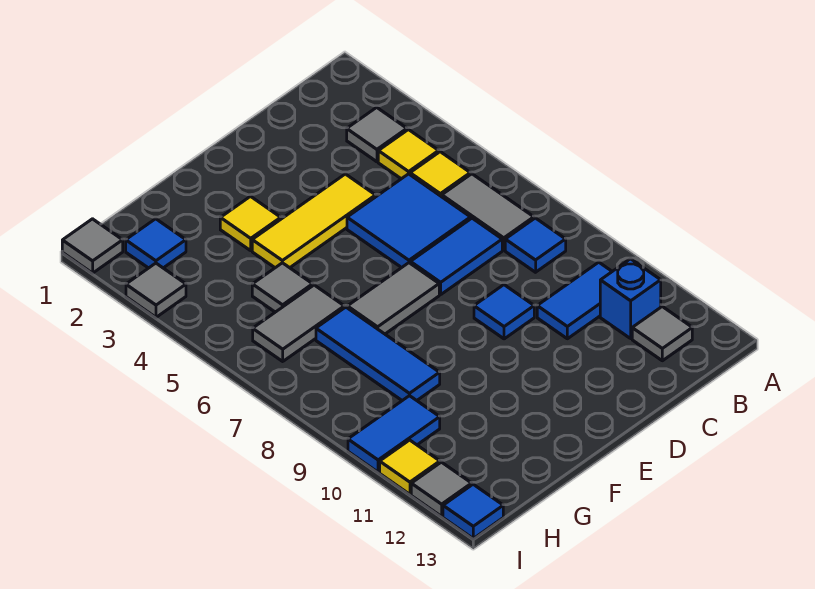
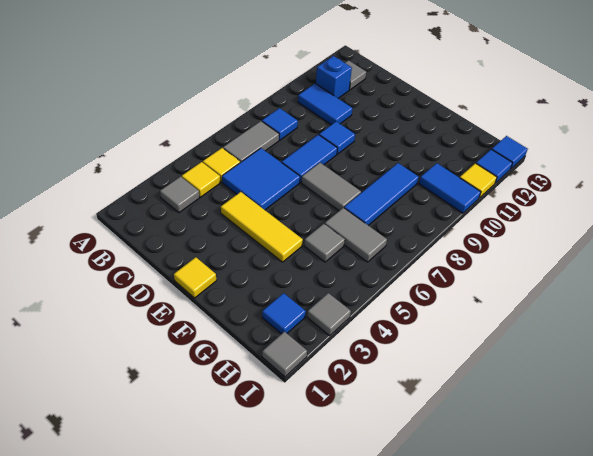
blue tile C7:D7 level 1 -> blue tile D7:D8 level 1
yellow tile F3 level 1 -> yellow tile E1 level 1
grey tile I12 level 1 -> blue tile I12 level 1

